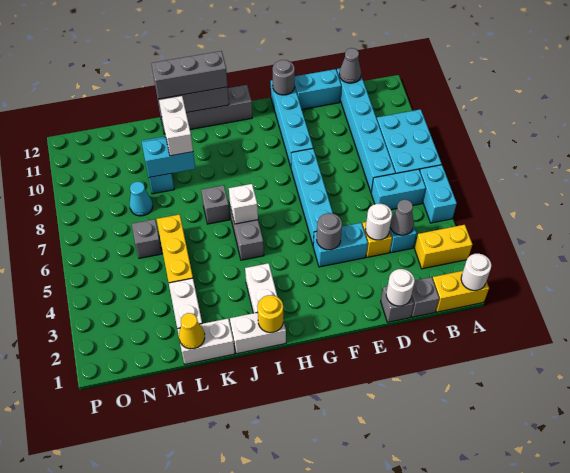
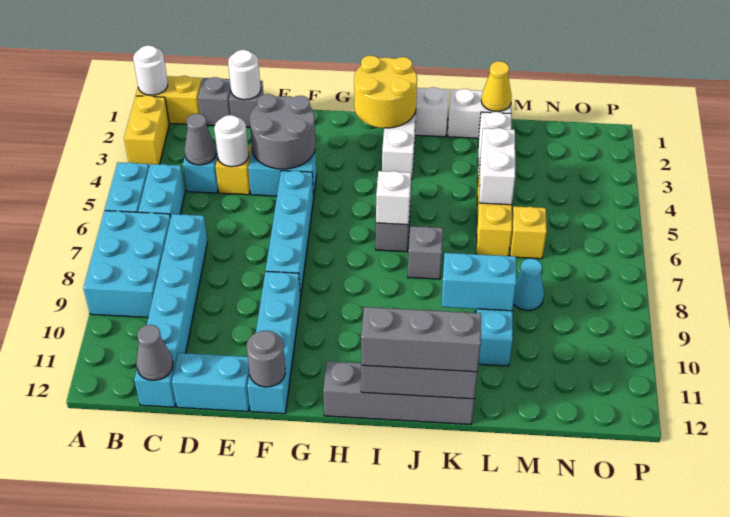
yellow brick A3:B3 level 1 -> yellow brick A2:A3 level 1
cyan brick B6:C6 level 1 -> cyan brick B5:B6 level 1
grey round brick F4 level 2 -> grey round brick E3:F4 level 2
yellow round brick I1 level 2 -> yellow round brick H1:I2 level 2
white brick K9:K10 level 3 -> white brick L4:L5 level 2
grey brick M6 level 1 -> yellow brick M6 level 1

